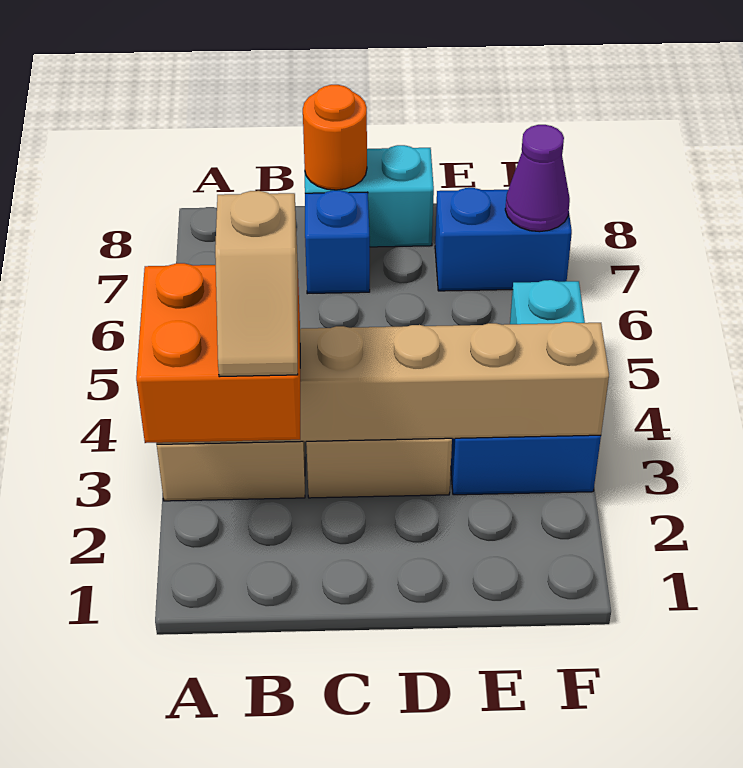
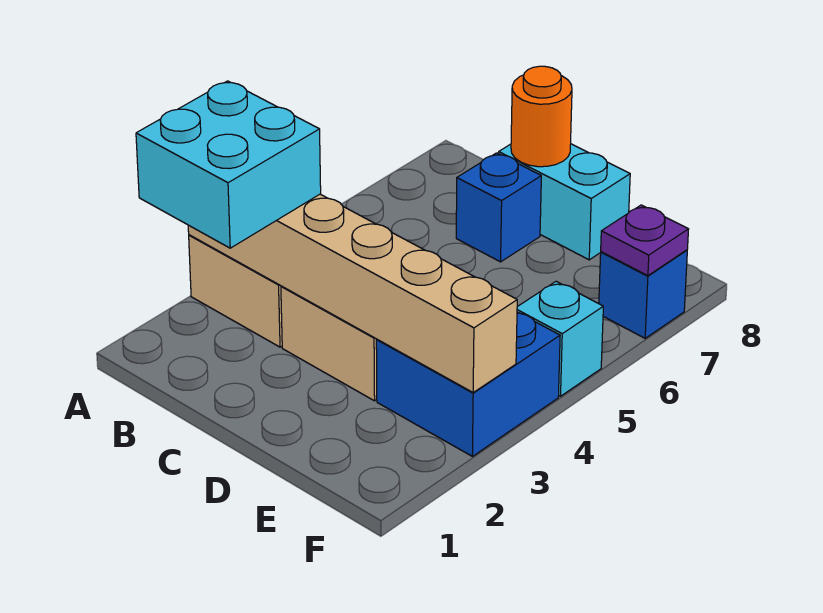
orange brick A2:B3 level 3 -> cyan brick A2:B3 level 3
tan slope B2:B3 level 4 top 3 -> none
blue brick E7:F7 level 1 -> blue brick F7 level 1
purple cone F7 level 2 -> purple plate F7 level 2

